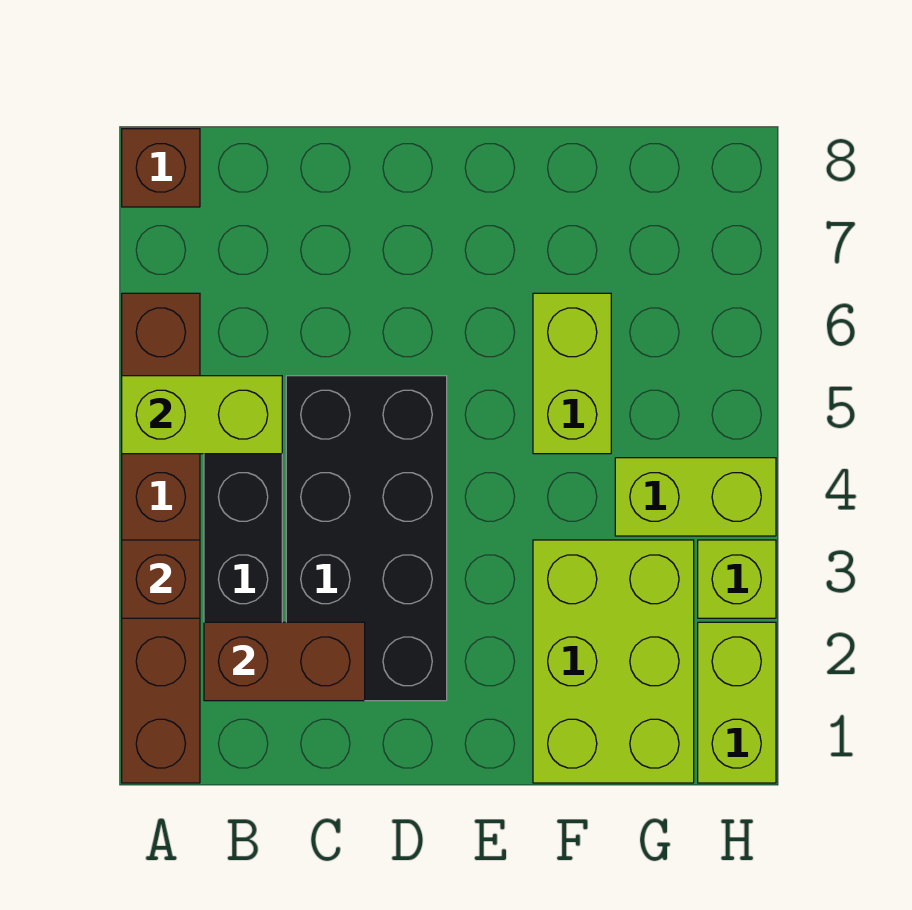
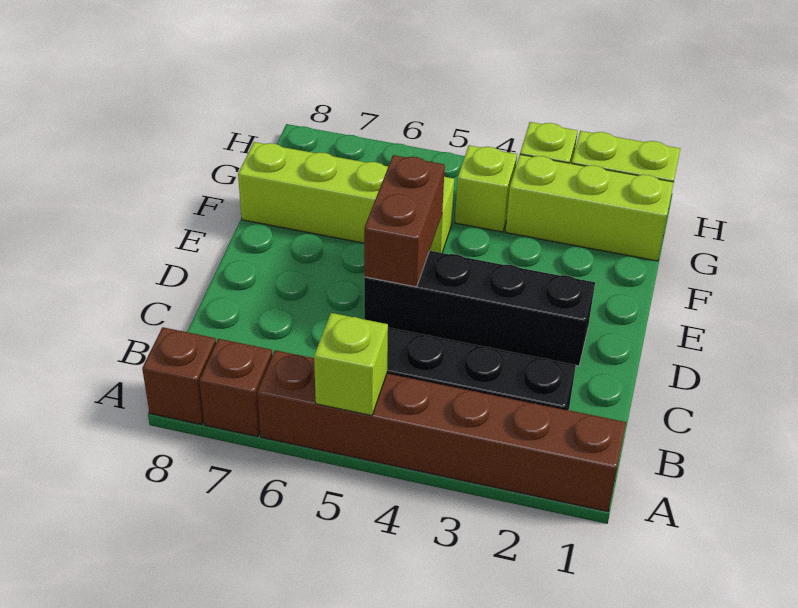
brown brick A3 level 2 -> brown brick A7 level 1
lime brick A5:B5 level 2 -> lime brick A5 level 2
brown brick B2:C2 level 2 -> brown brick D5:E5 level 2
black brick C2:D5 level 1 -> black brick D2:D5 level 1
lime brick F1:G3 level 1 -> lime brick G1:G3 level 1
lime brick F5:F6 level 1 -> lime brick F5:F8 level 1
lime brick G4:H4 level 1 -> lime brick G4 level 1

